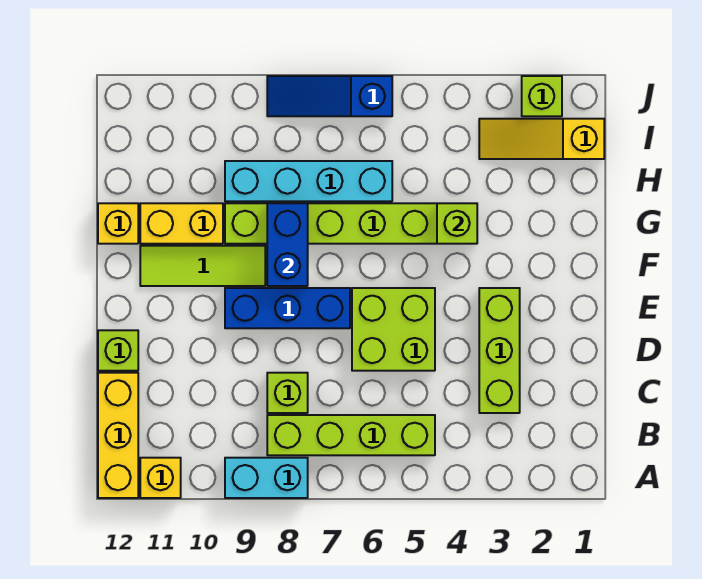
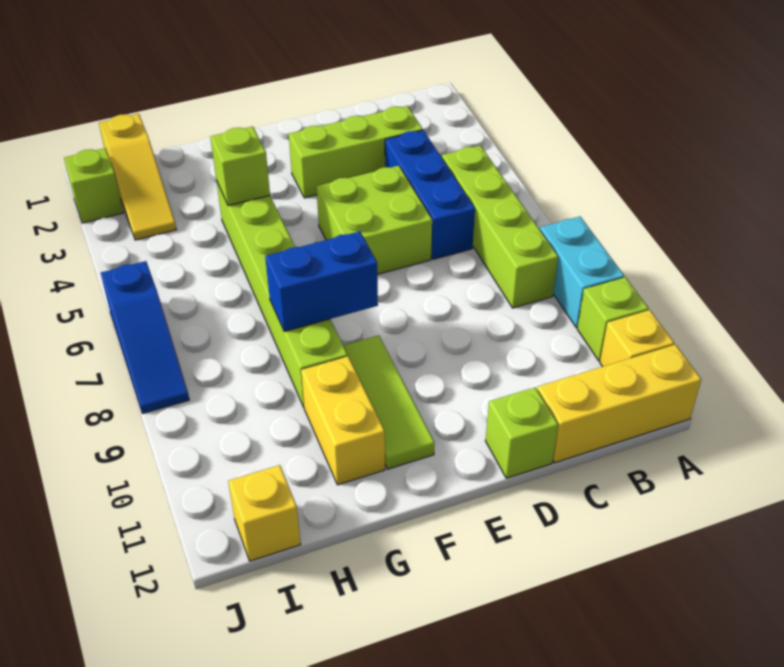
lime brick C8 level 1 -> lime brick A10 level 1
blue brick E7:E9 level 1 -> blue brick C4:C6 level 1
yellow brick G12 level 1 -> yellow brick I12 level 1
cyan brick H6:H9 level 1 -> none

